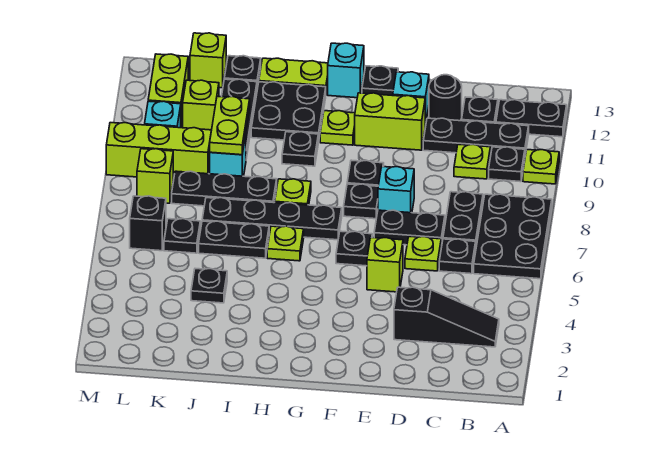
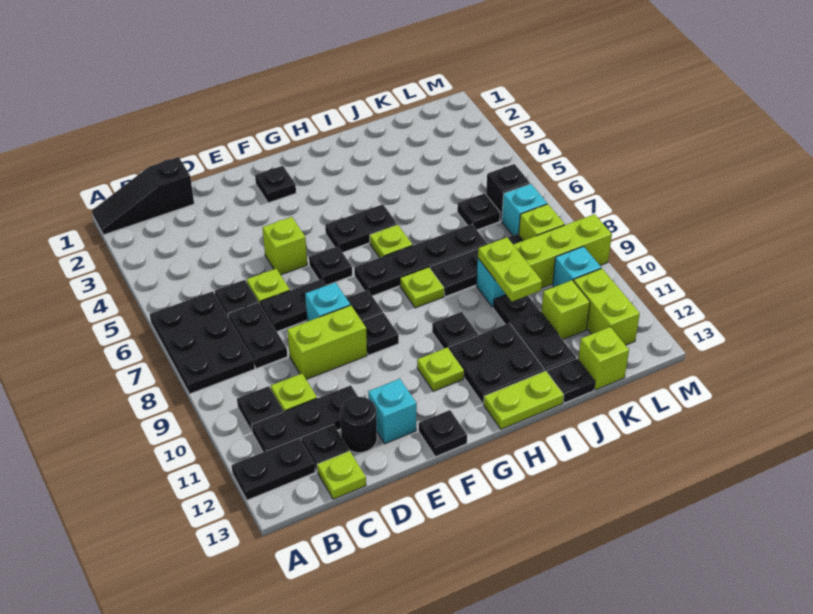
lime plate A10 level 1 -> lime plate C13 level 1
black slope B3:D3 level 1 top D -> black slope A1:C1 level 1 top C
lime brick E11:F11 level 1 -> lime brick D9:E9 level 1
cyan brick G13 level 1 -> cyan brick L7 level 1
black plate I6:J6 level 1 -> black plate G5:H5 level 1
black plate J4 level 1 -> black plate F2 level 1

